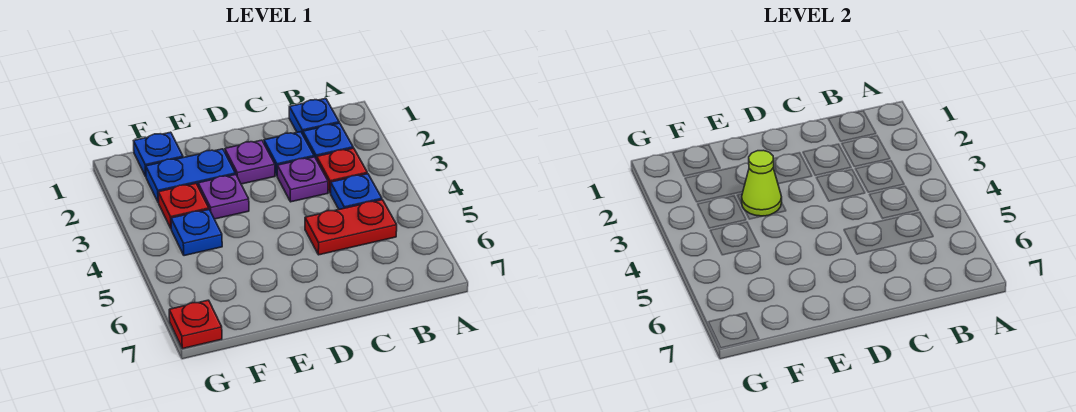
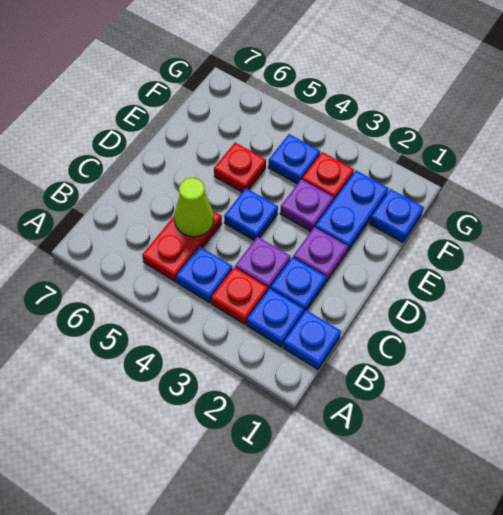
none -> blue plate D4 level 1
lime cone E3 level 2 -> lime cone C5 level 2
red plate G7 level 1 -> red plate E5 level 1

